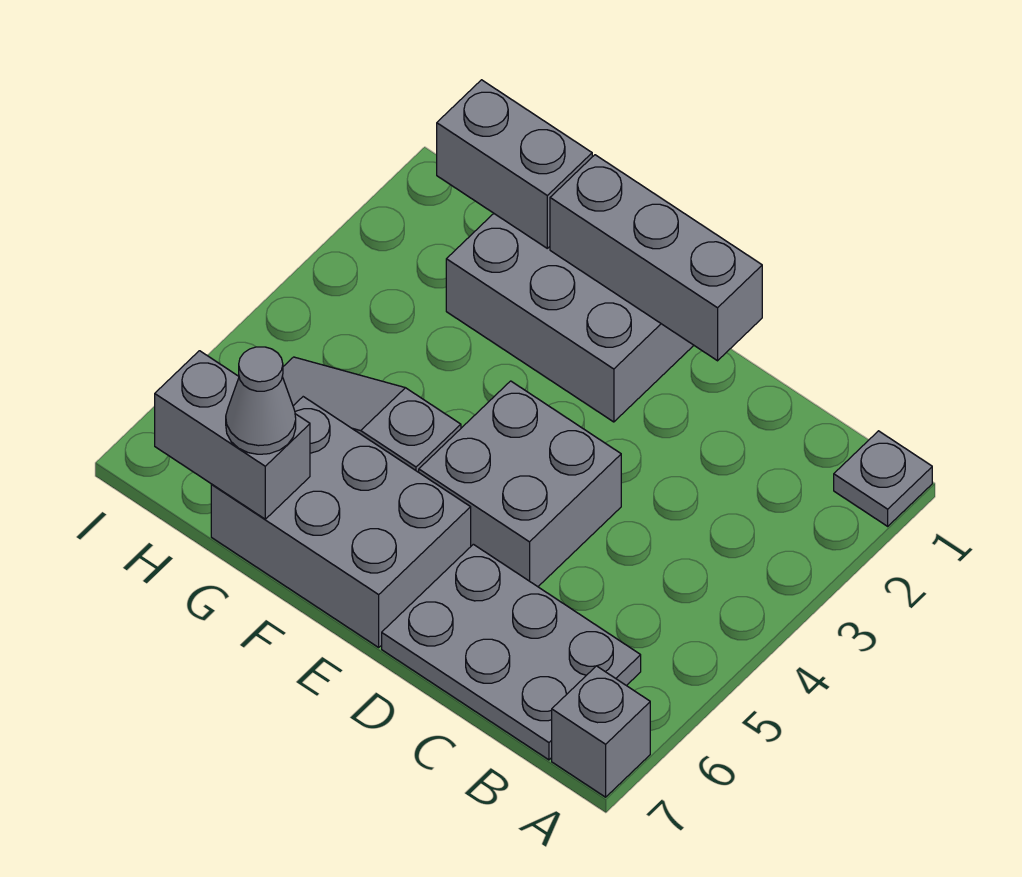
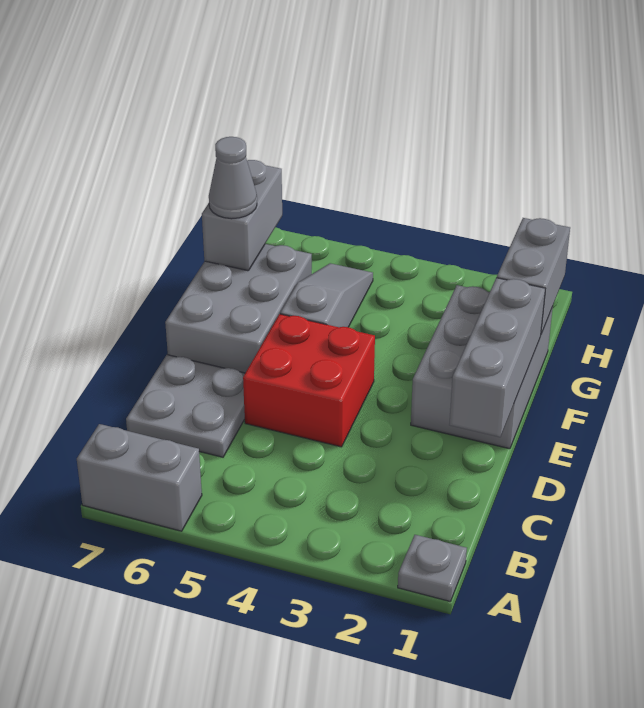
grey brick A7 level 1 -> grey brick A6:A7 level 1
grey plate B6:D7 level 1 -> grey plate C6:D7 level 1
grey brick D4:E5 level 1 -> red brick D4:E5 level 1

